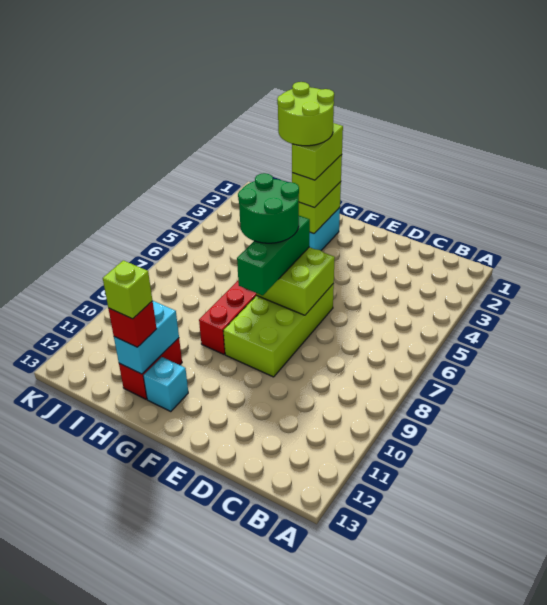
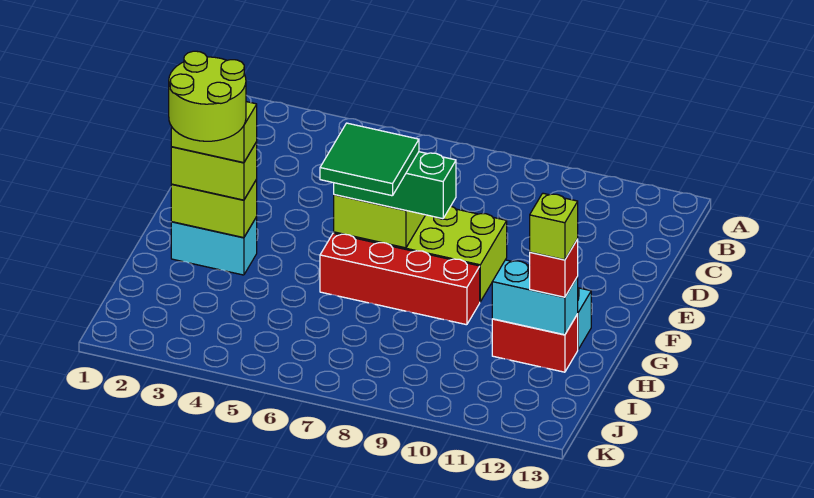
green round brick F6:G7 level 4 -> green tile F6:G7 level 4

